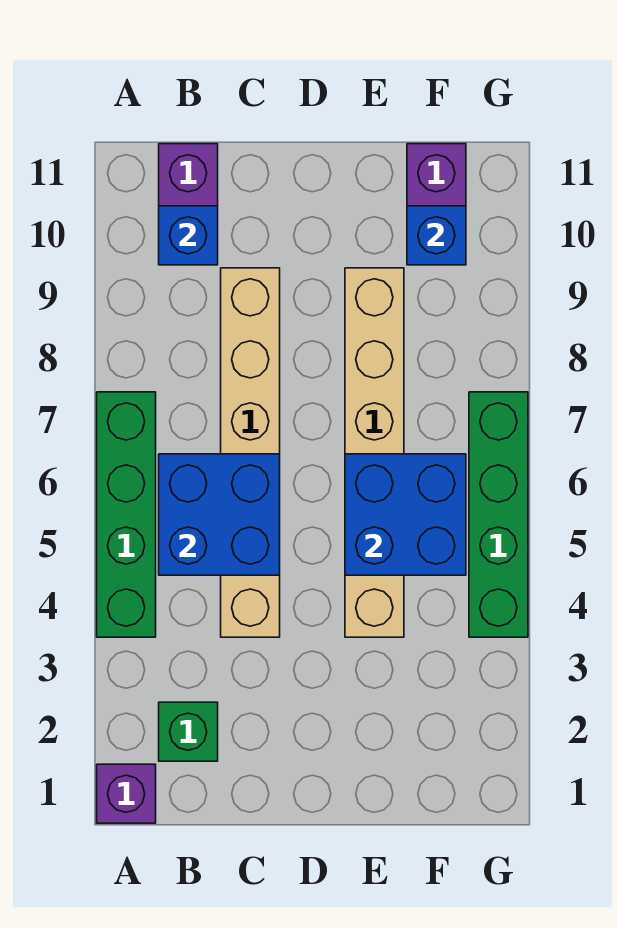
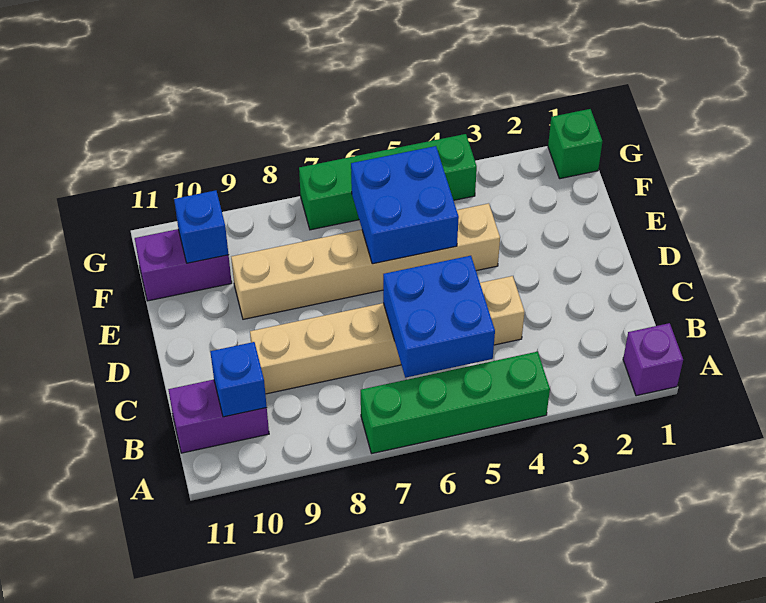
green brick B2 level 1 -> green brick G1 level 1

